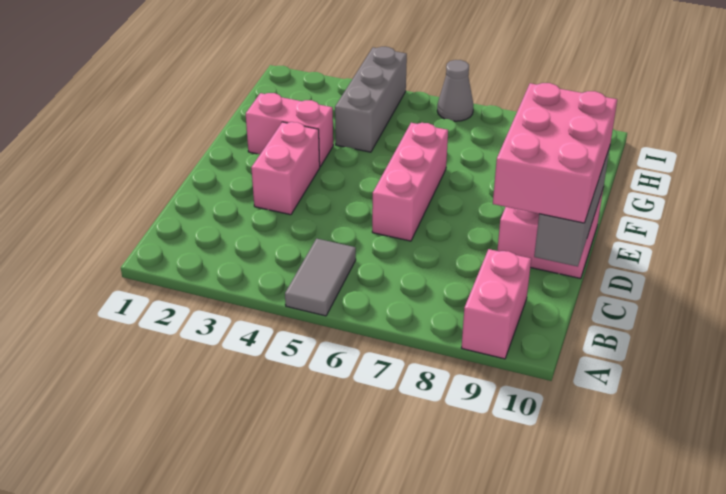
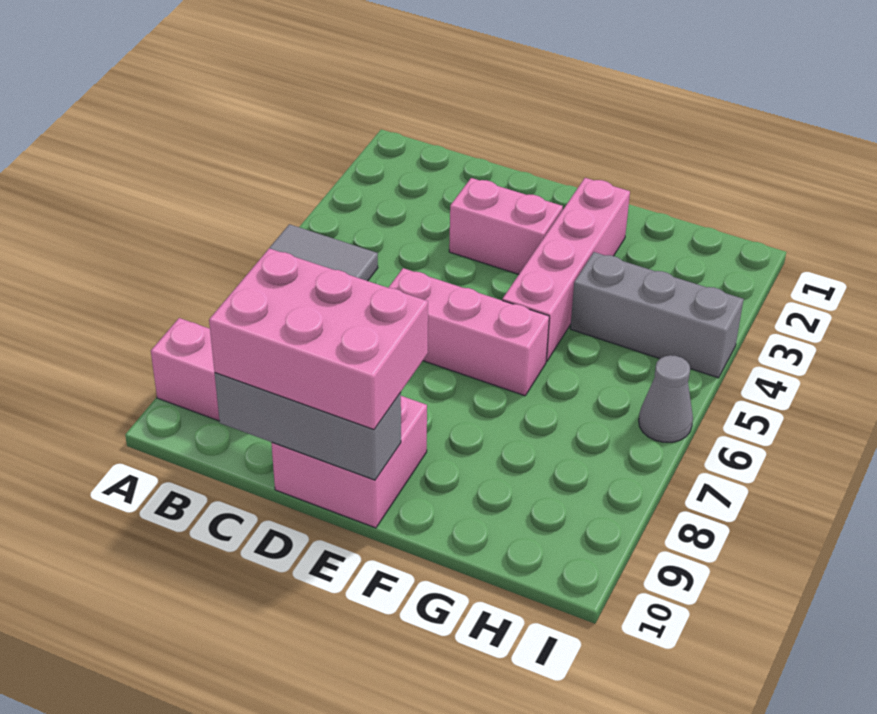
pink brick F2:F3 level 1 -> pink brick F2:F5 level 1

